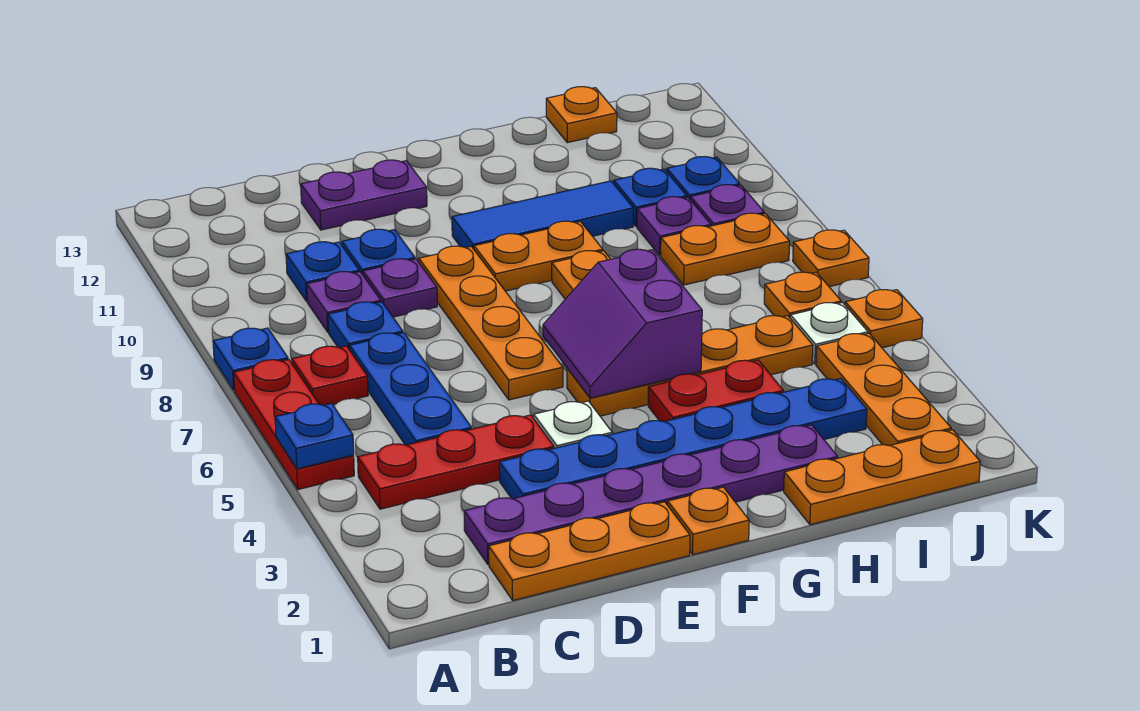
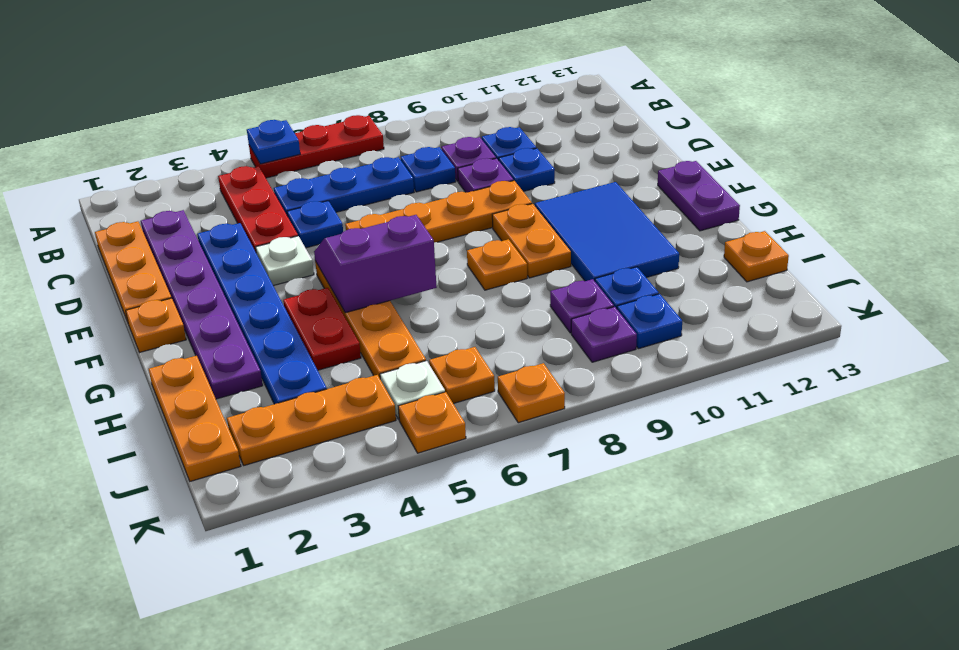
blue plate A8 level 1 -> blue plate D5 level 1
red plate B7 level 1 -> none
purple plate D12:E12 level 1 -> purple plate F13:G13 level 1
blue tile F10:H10 level 1 -> blue tile F10:H11 level 1
orange plate I8:J8 level 1 -> none

